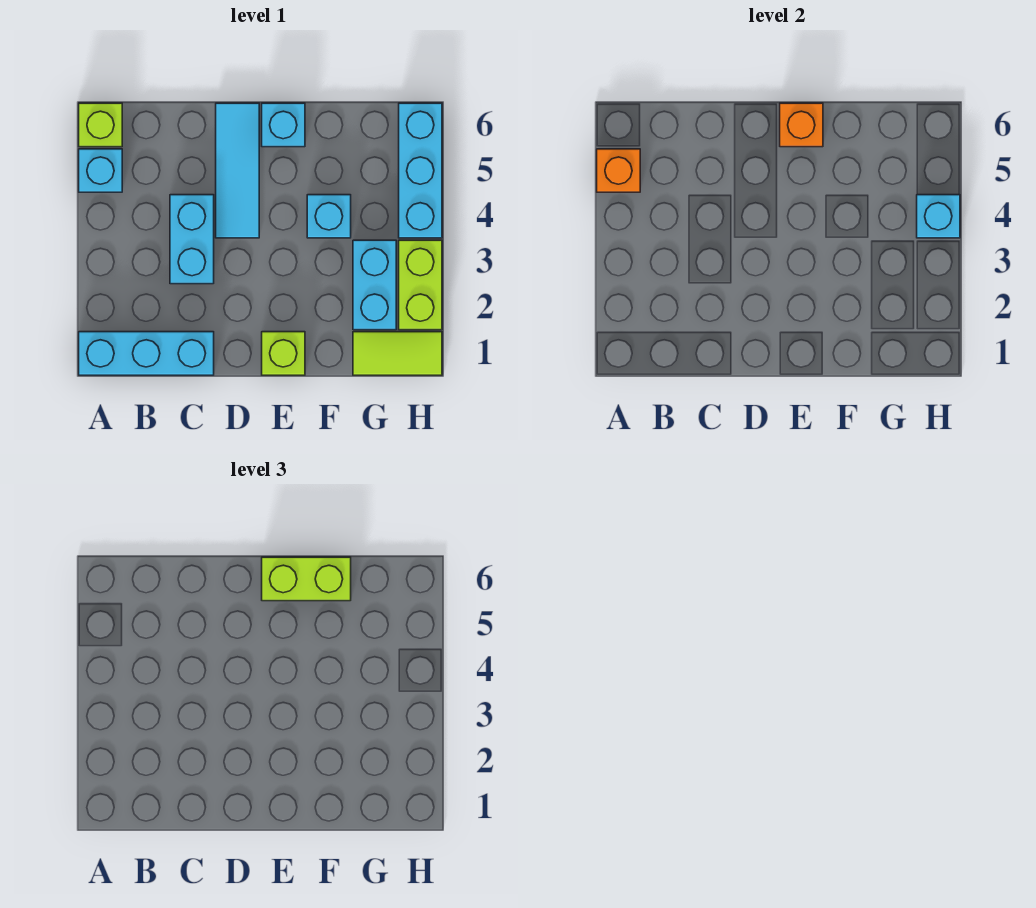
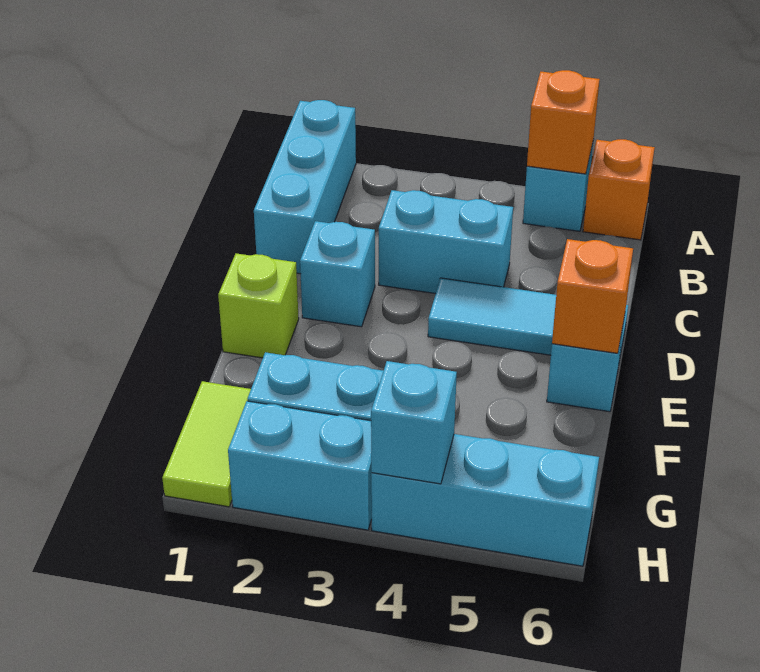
lime brick A6 level 1 -> orange brick A6 level 1
lime brick E6:F6 level 3 -> none
cyan brick F4 level 1 -> cyan brick D2 level 1
lime brick H2:H3 level 1 -> cyan brick H2:H3 level 1

